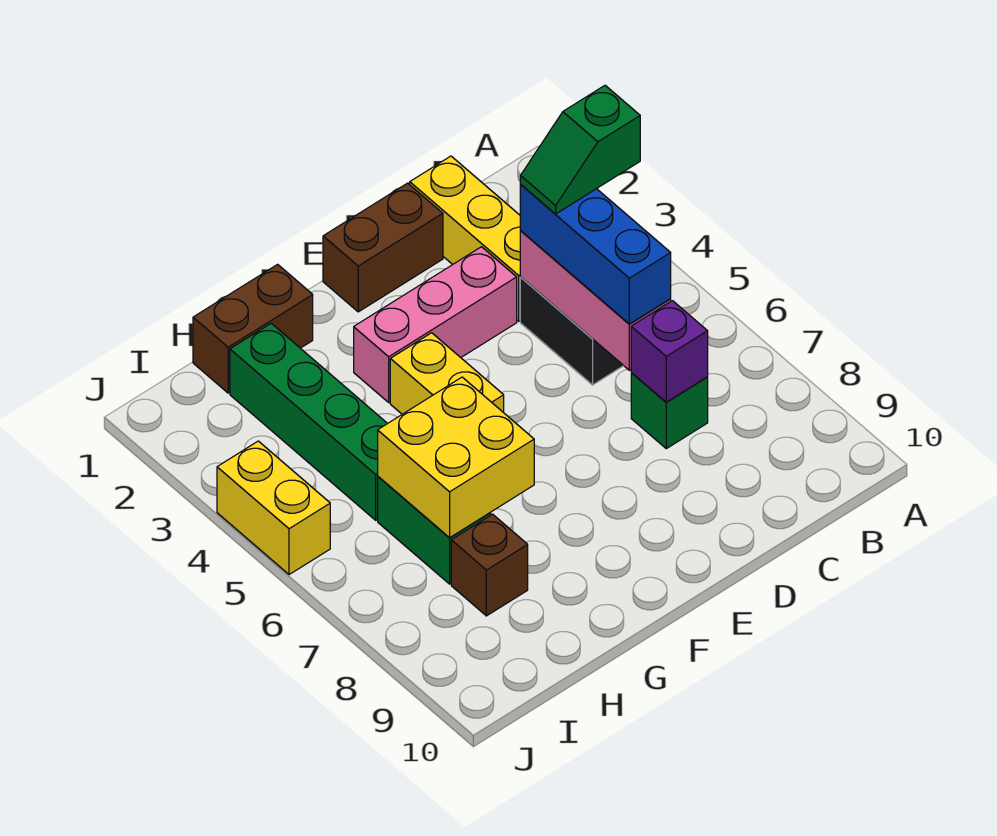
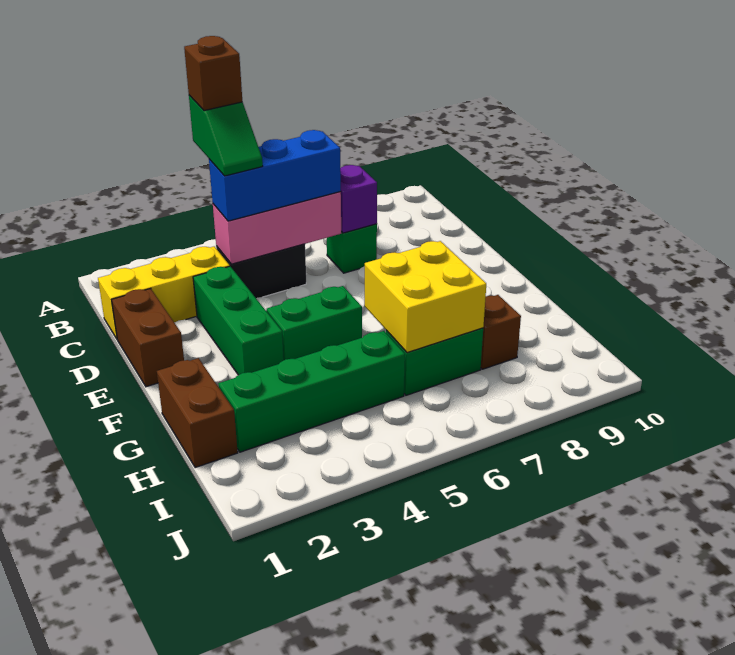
none -> brown brick B4 level 5
pink brick D3:F3 level 1 -> green brick D3:F3 level 1
yellow brick F4:F5 level 1 -> green brick F4:F5 level 1
yellow brick J4:J5 level 1 -> none

